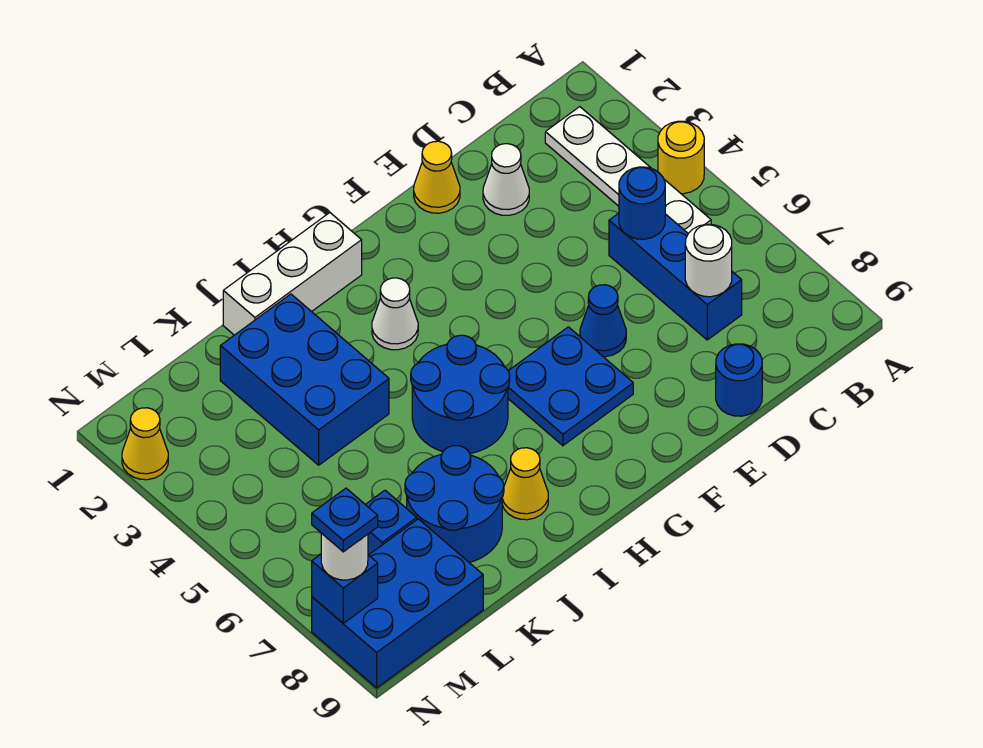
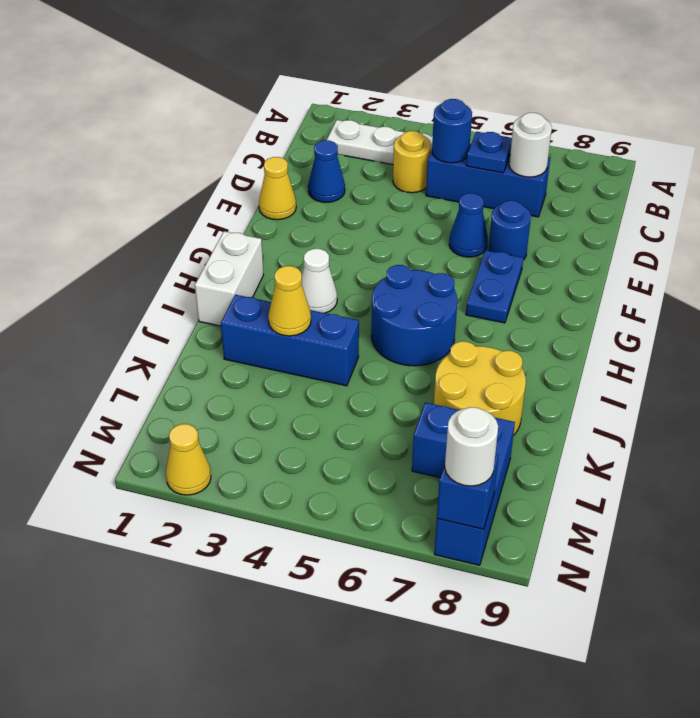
yellow round brick A4 level 1 -> yellow round brick C4 level 1
white cone D2 level 1 -> blue cone D2 level 1
blue round brick D9 level 1 -> blue round brick E7 level 1
blue plate F6:G7 level 1 -> blue plate F7:G7 level 1
white brick H1:J1 level 1 -> white brick H1:I1 level 1
yellow cone I8 level 1 -> yellow cone J3 level 2
blue brick J2:K4 level 1 -> blue brick J2:J4 level 1
blue round brick J7:K8 level 1 -> yellow round brick J7:K8 level 1
blue brick L8:N9 level 1 -> blue brick L8:N8 level 1
blue plate N8 level 4 -> blue plate C6 level 2

